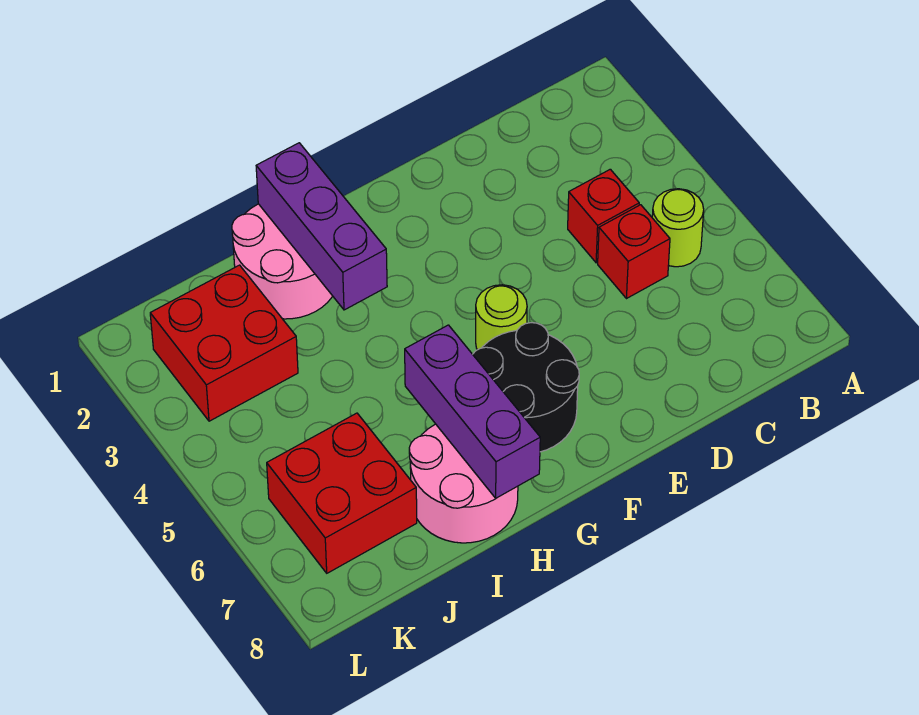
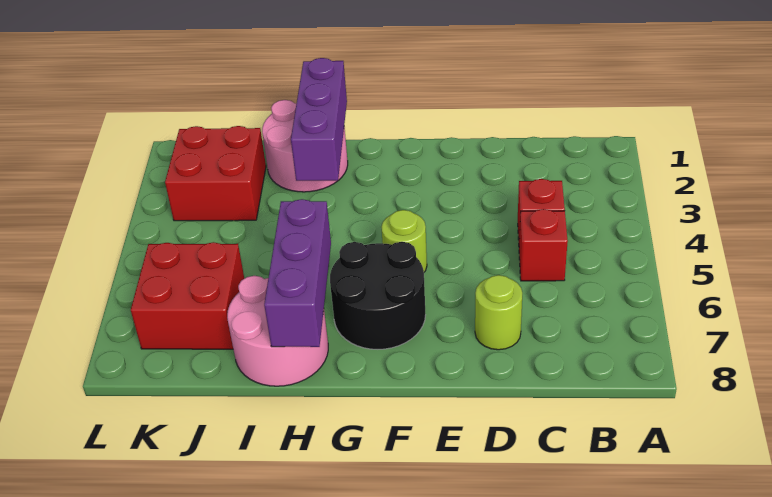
lime round brick B5 level 1 -> lime round brick D7 level 1

